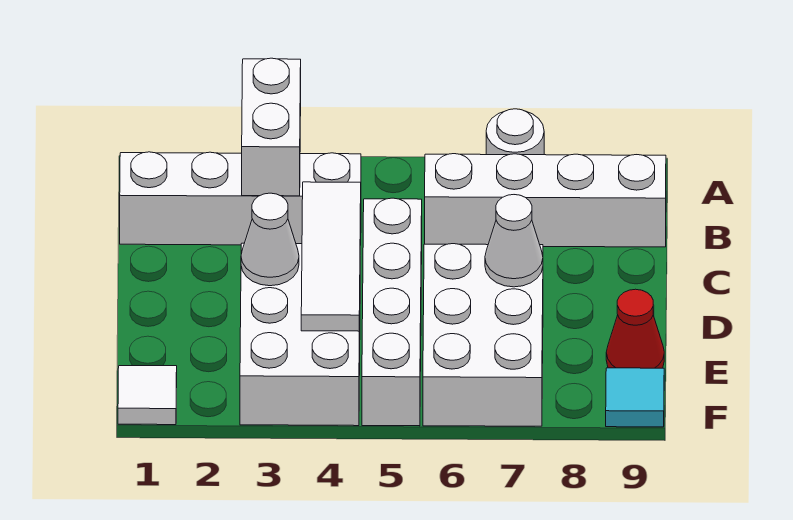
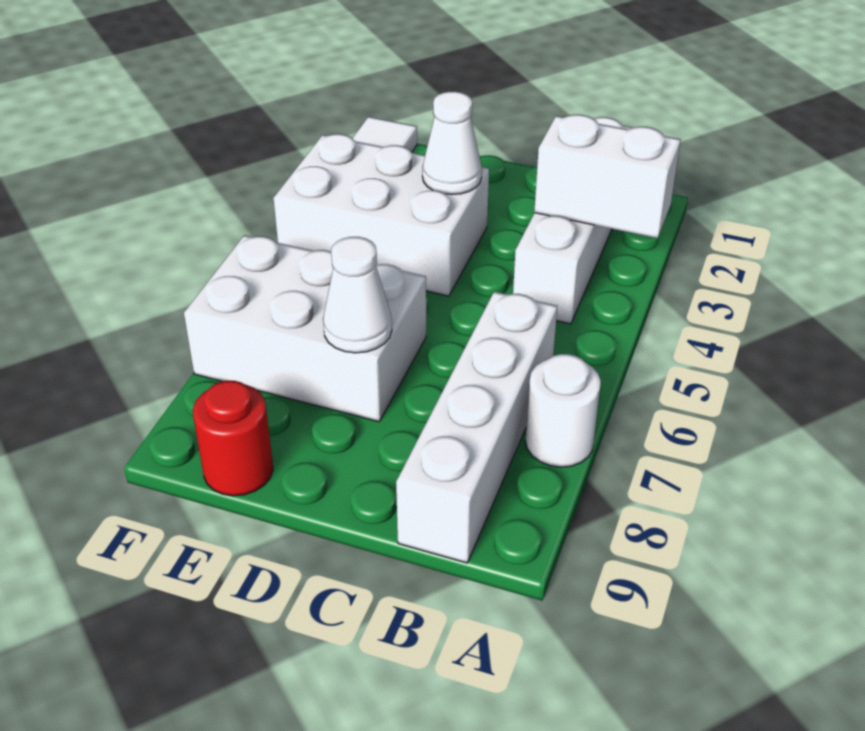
white tile C4:E4 level 2 -> none
white brick C5:F5 level 1 -> none
red cone E9 level 1 -> red round brick E9 level 1
cyan tile F9 level 1 -> none

